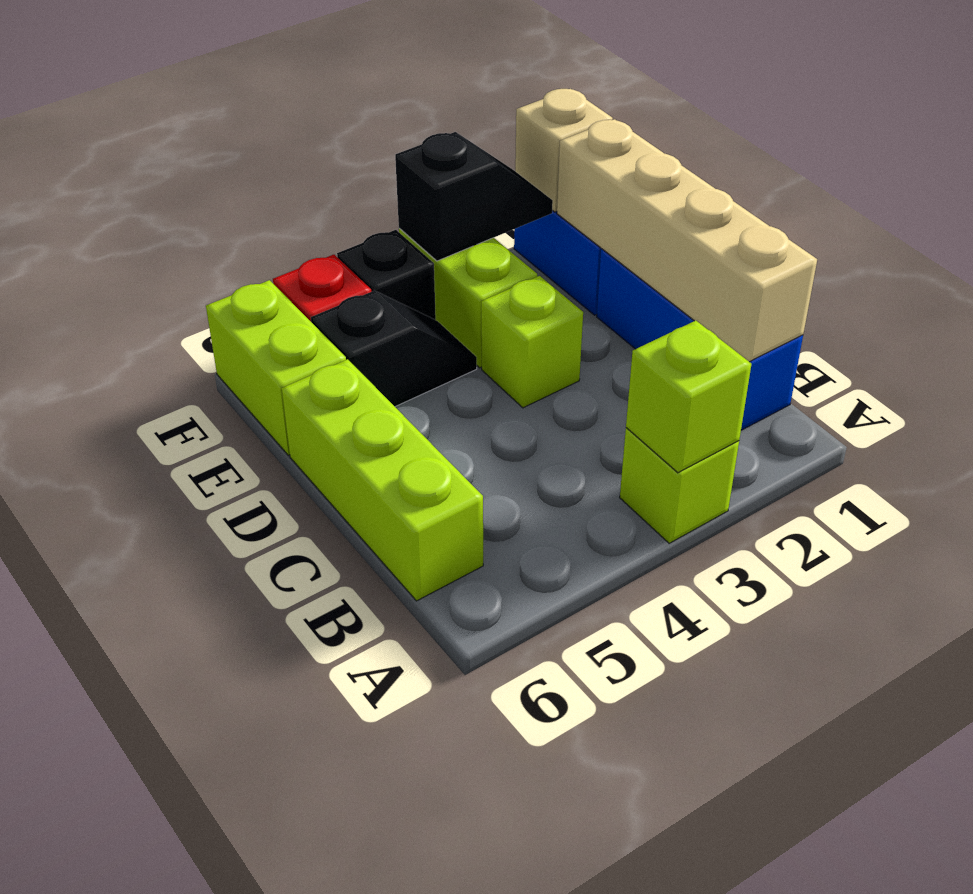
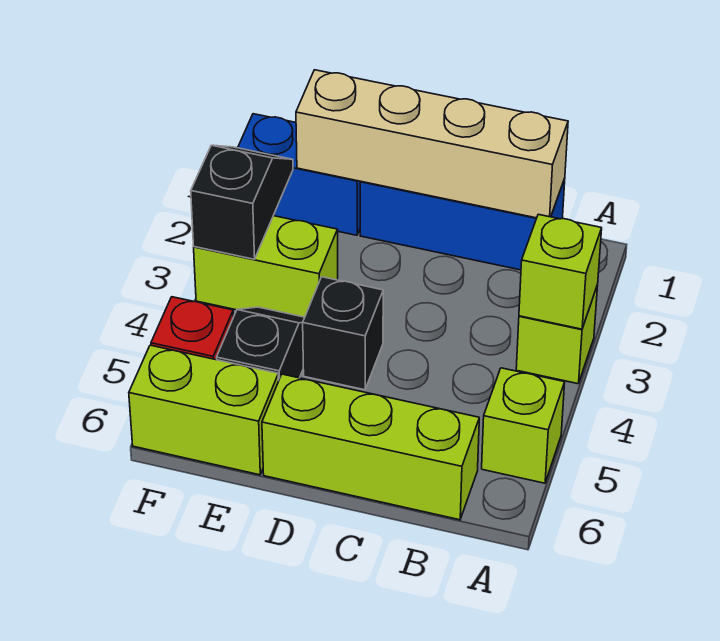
lime brick D3 level 1 -> lime brick A5 level 1
tan brick F1 level 2 -> none
black brick F4 level 1 -> black brick D4 level 1

